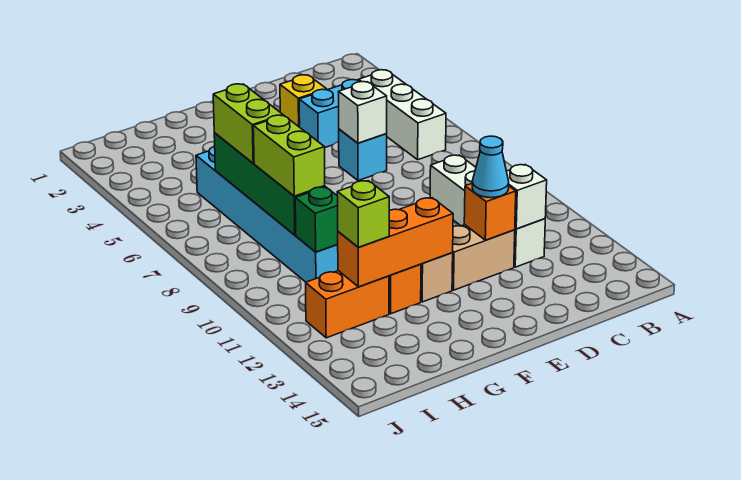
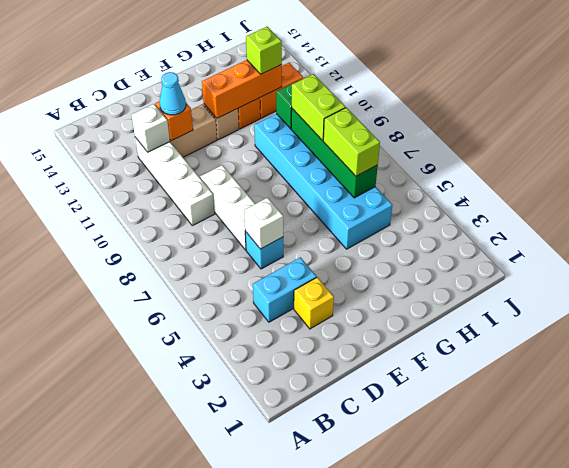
white brick B4:B6 level 1 -> white brick D7:D9 level 1

